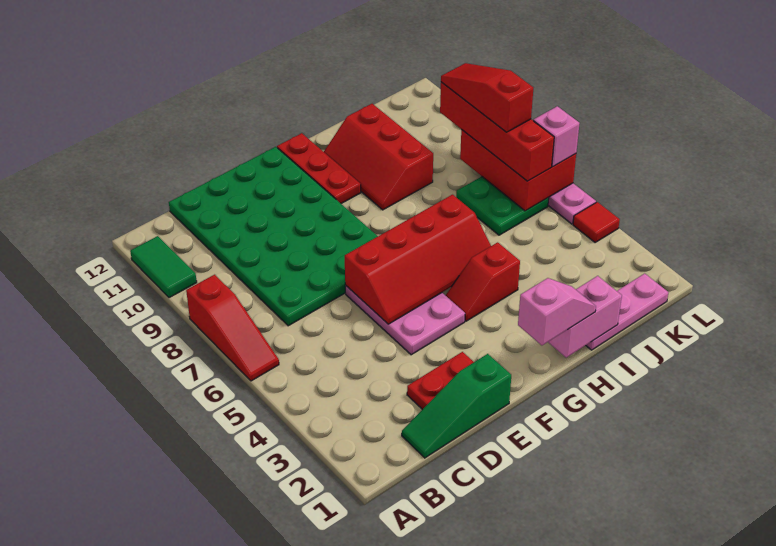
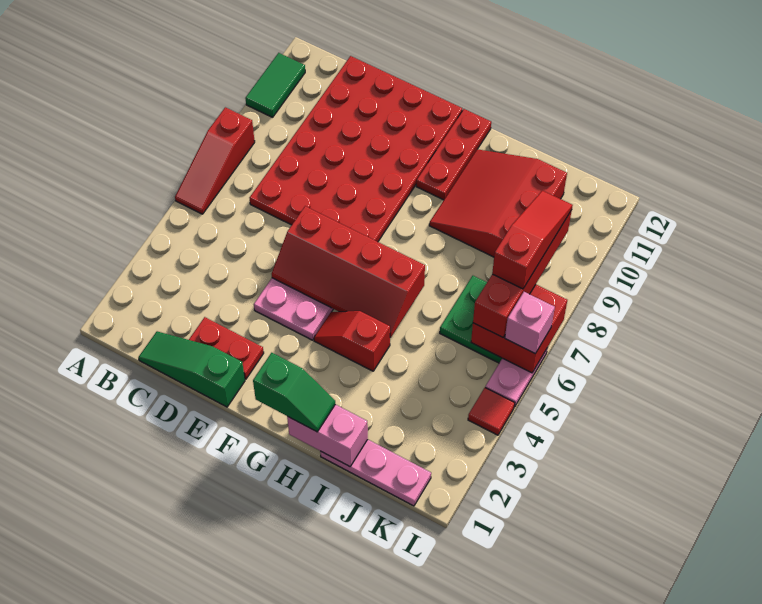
green plate C7:F12 level 1 -> red plate C7:F12 level 1
pink slope G1:H1 level 3 top G -> green slope G1:H1 level 3 top G
red slope H9:I11 level 1 top I -> red slope H9:J11 level 1 top J
red brick K6:L8 level 2 -> red brick K6:L7 level 2

